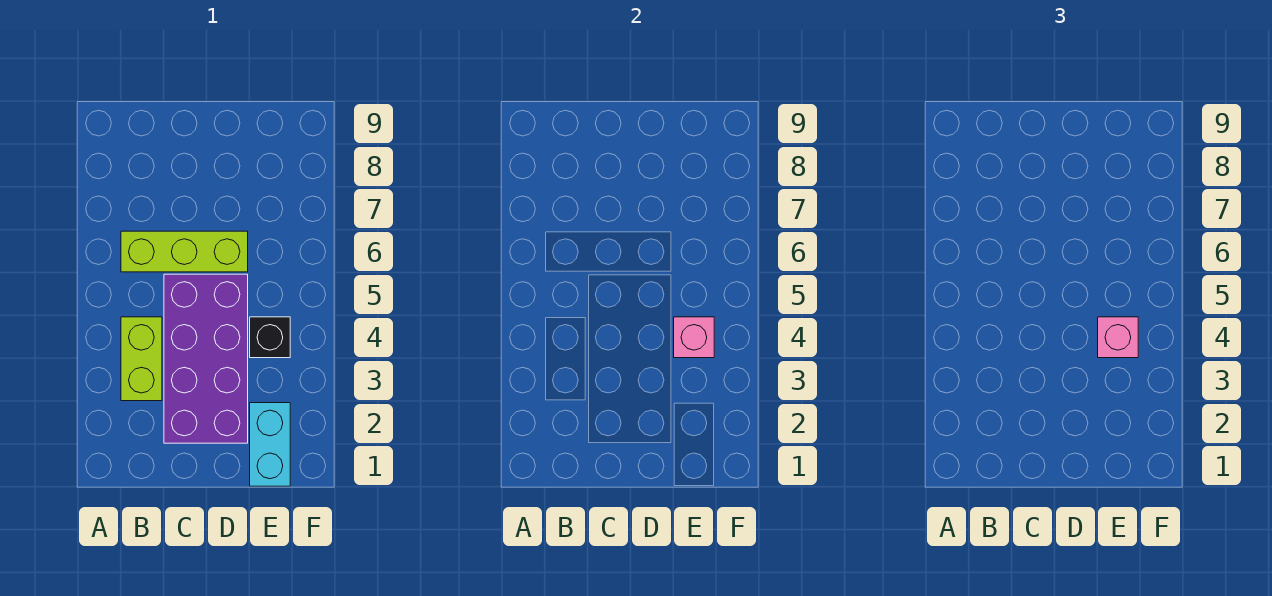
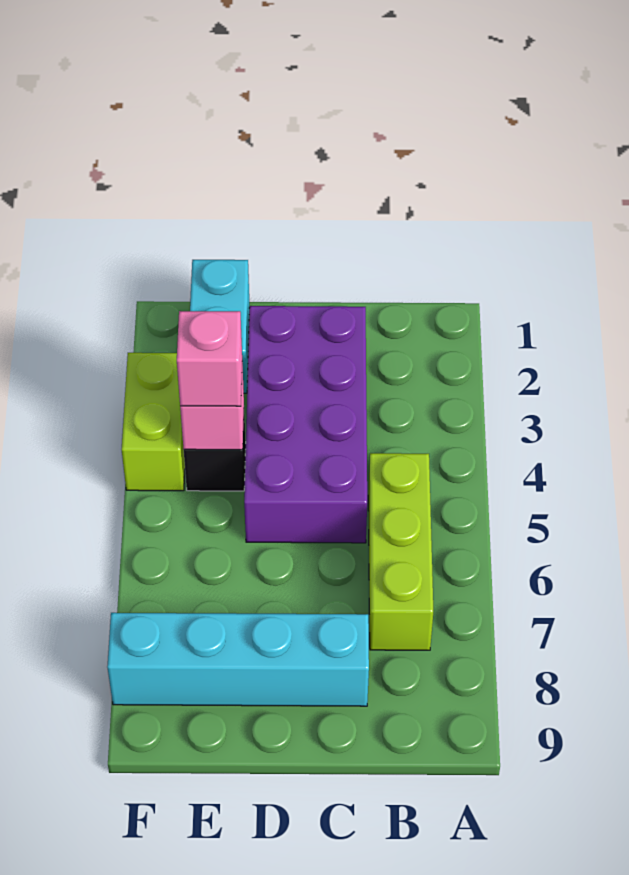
lime brick B3:B4 level 1 -> lime brick F3:F4 level 1
lime brick B6:D6 level 1 -> lime brick B5:B7 level 1
none -> cyan brick C8:F8 level 1

